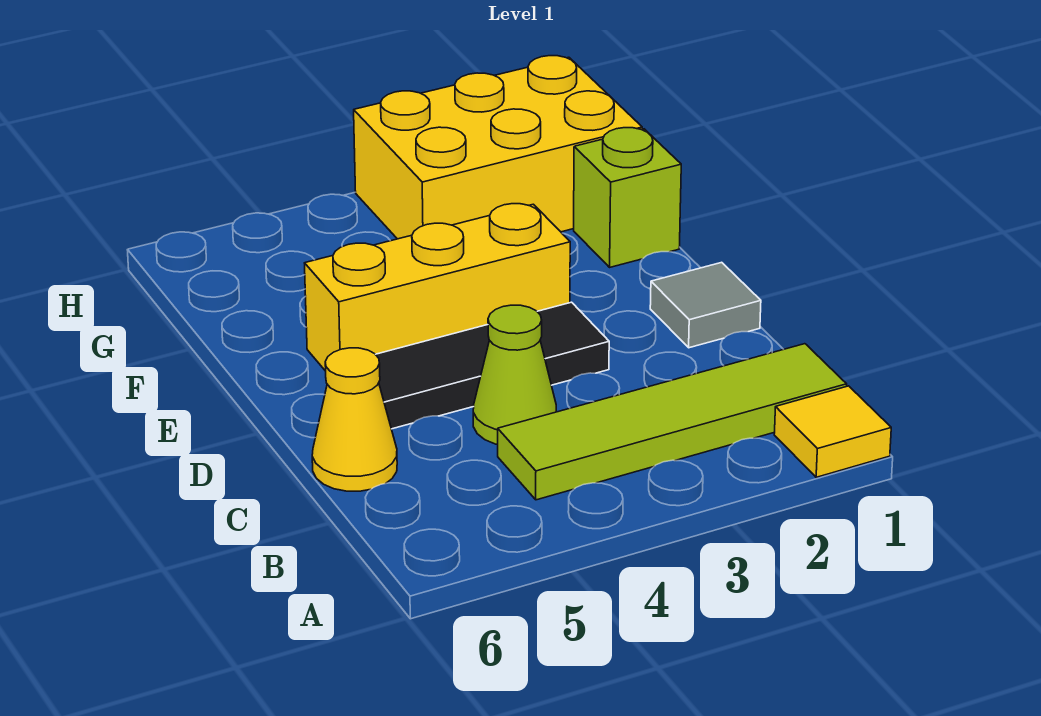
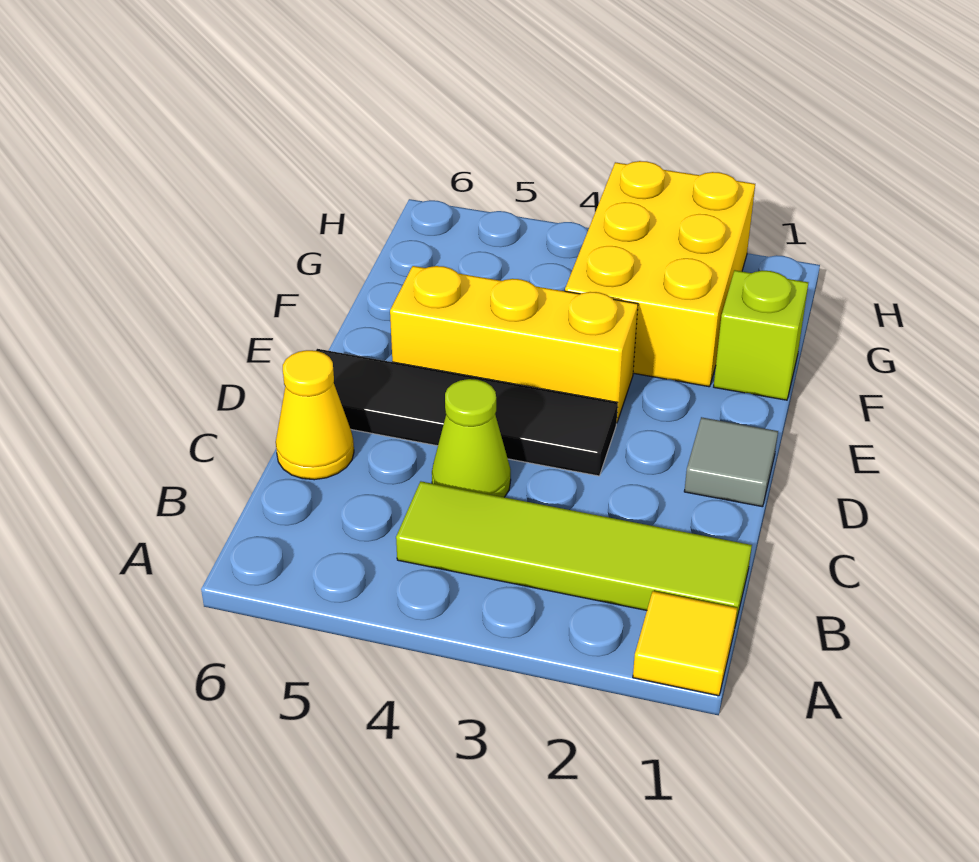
black tile D3:D5 level 1 -> black tile D3:D6 level 1
yellow brick G1:H3 level 1 -> yellow brick F2:H3 level 1

